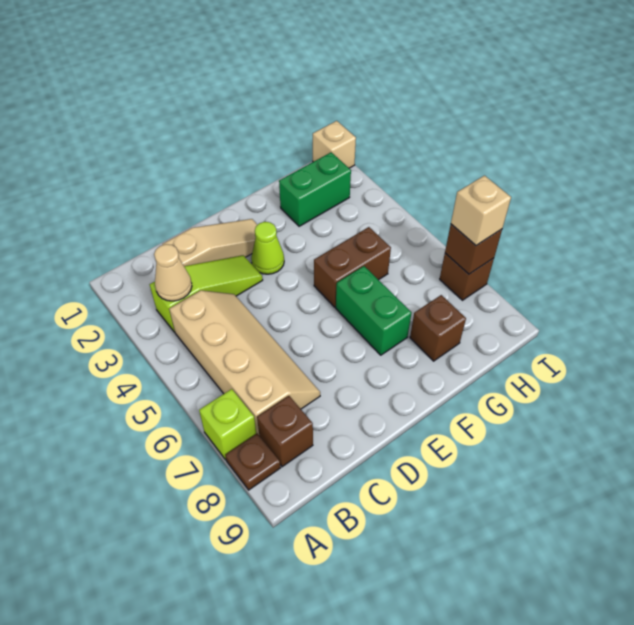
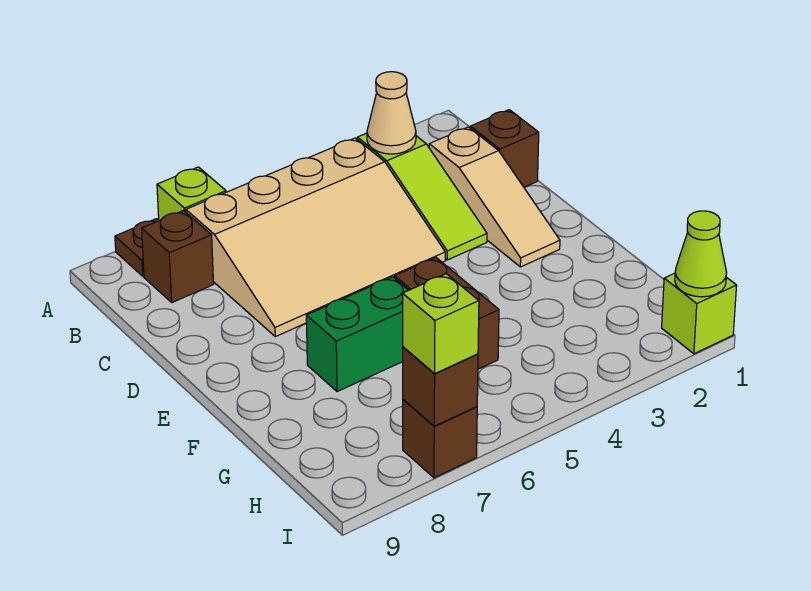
tan slope B4:C7 level 1 top B -> tan slope B4:D7 level 1 top B
lime cone E3 level 1 -> lime cone I1 level 2
green brick G2:H2 level 1 -> none
brown brick G8 level 1 -> brown brick C1 level 1
tan brick I1 level 1 -> lime brick I1 level 1
tan brick I7 level 3 -> lime brick I7 level 3

